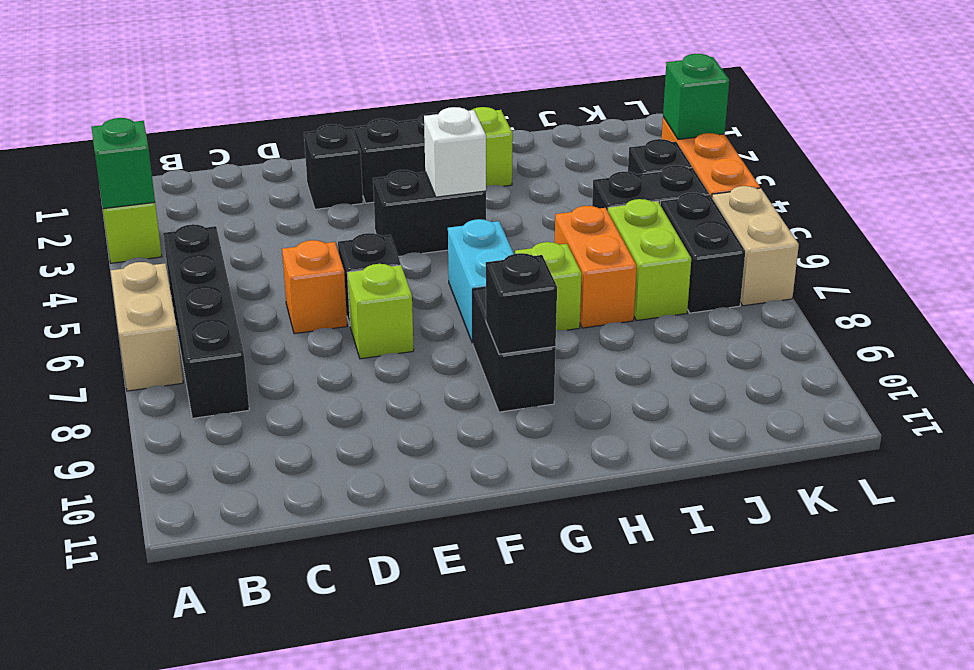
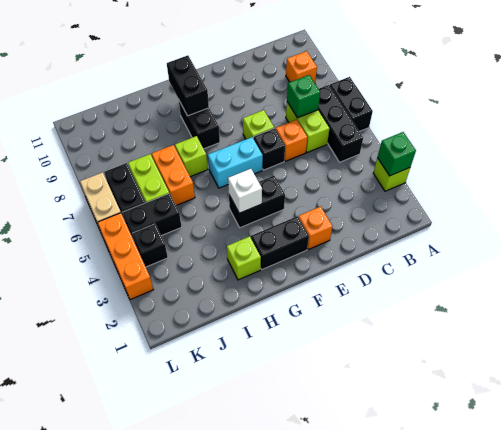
tan brick A6:A7 level 1 -> black brick A6:A7 level 1
black brick B5:B8 level 1 -> black brick B5:B7 level 1
none -> orange brick B9 level 1
none -> lime brick C6:C7 level 1
black brick E2 level 1 -> orange brick E2 level 1
cyan brick G6:G7 level 1 -> cyan brick F6:G6 level 1
black brick G9 level 2 -> black brick G9:G10 level 2
green brick L3 level 2 -> green brick C7 level 2

